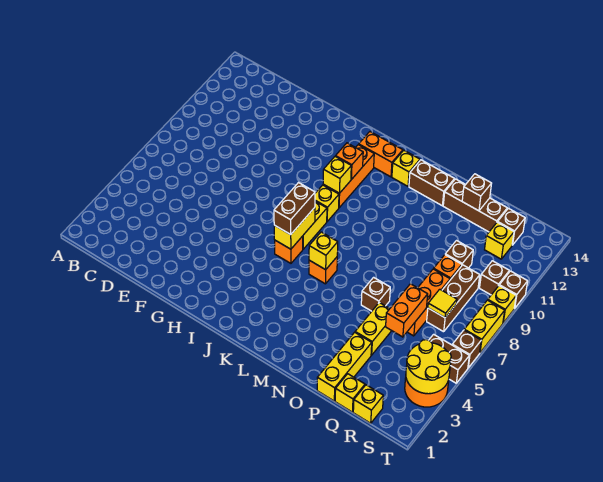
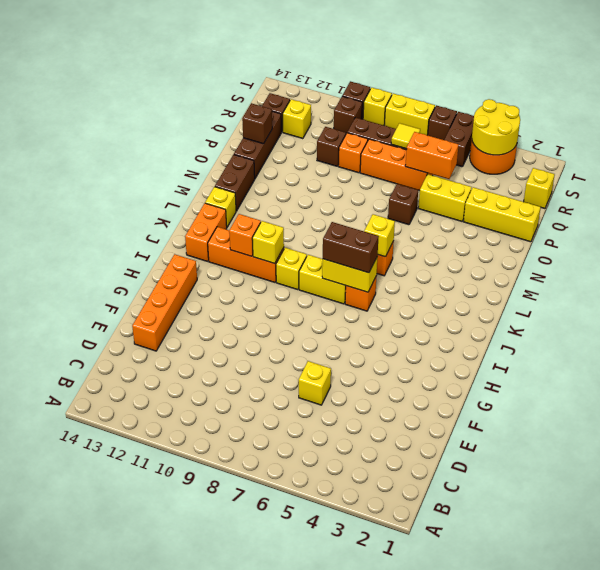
none -> orange brick E13:H13 level 1
yellow brick Q1 level 1 -> yellow brick E6 level 1

